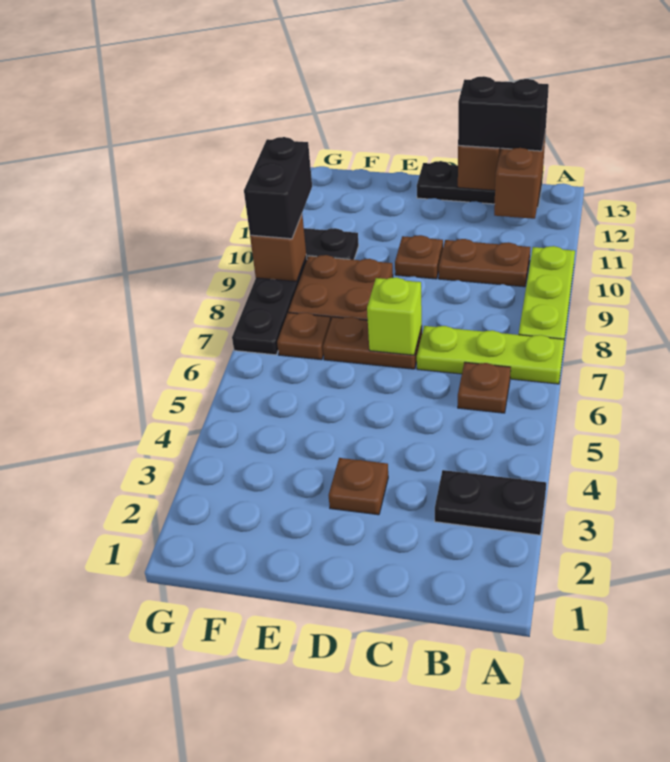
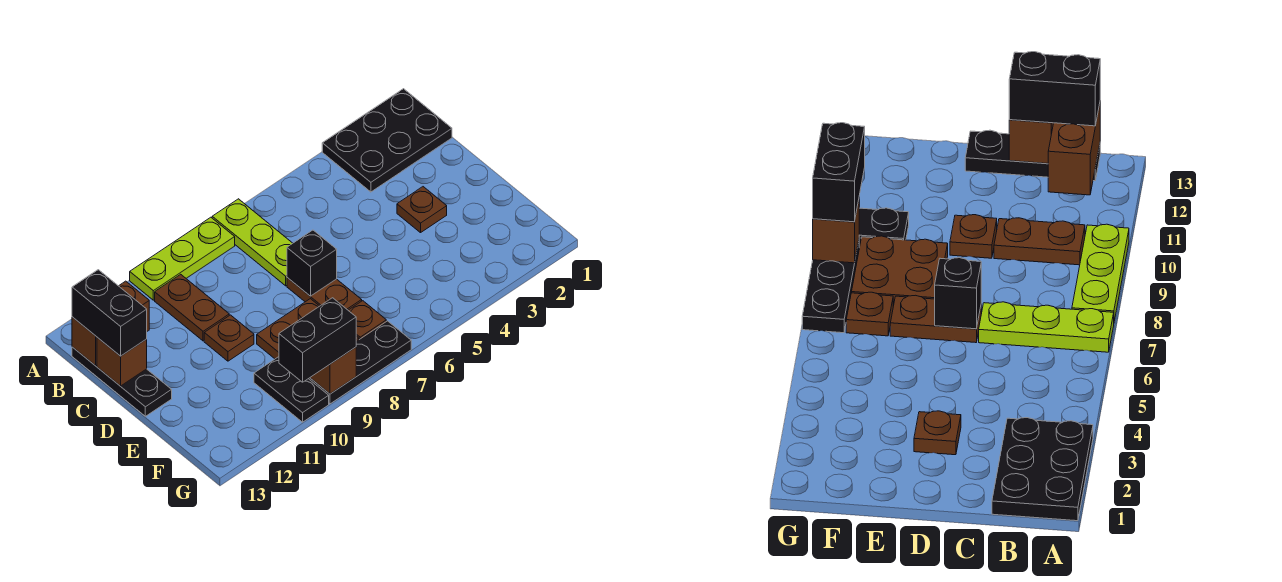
black plate A3:B3 level 1 -> black plate A1:B3 level 1
brown plate B6 level 1 -> none
lime brick D7 level 2 -> black brick D7 level 2

